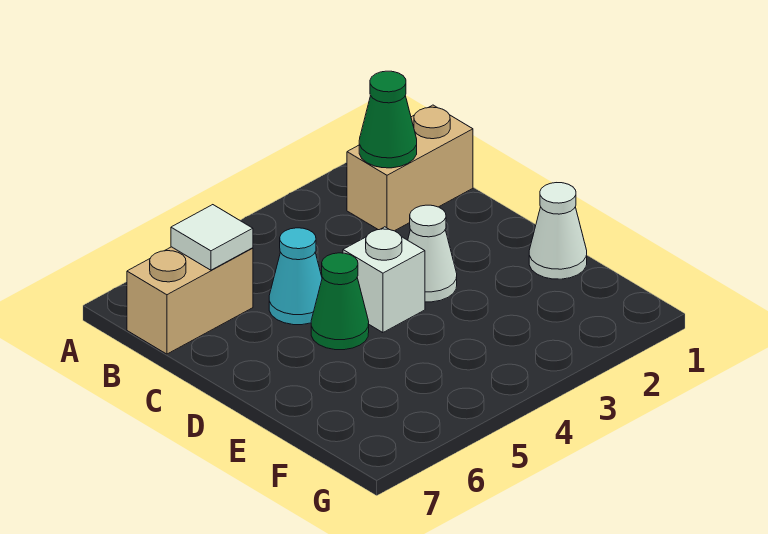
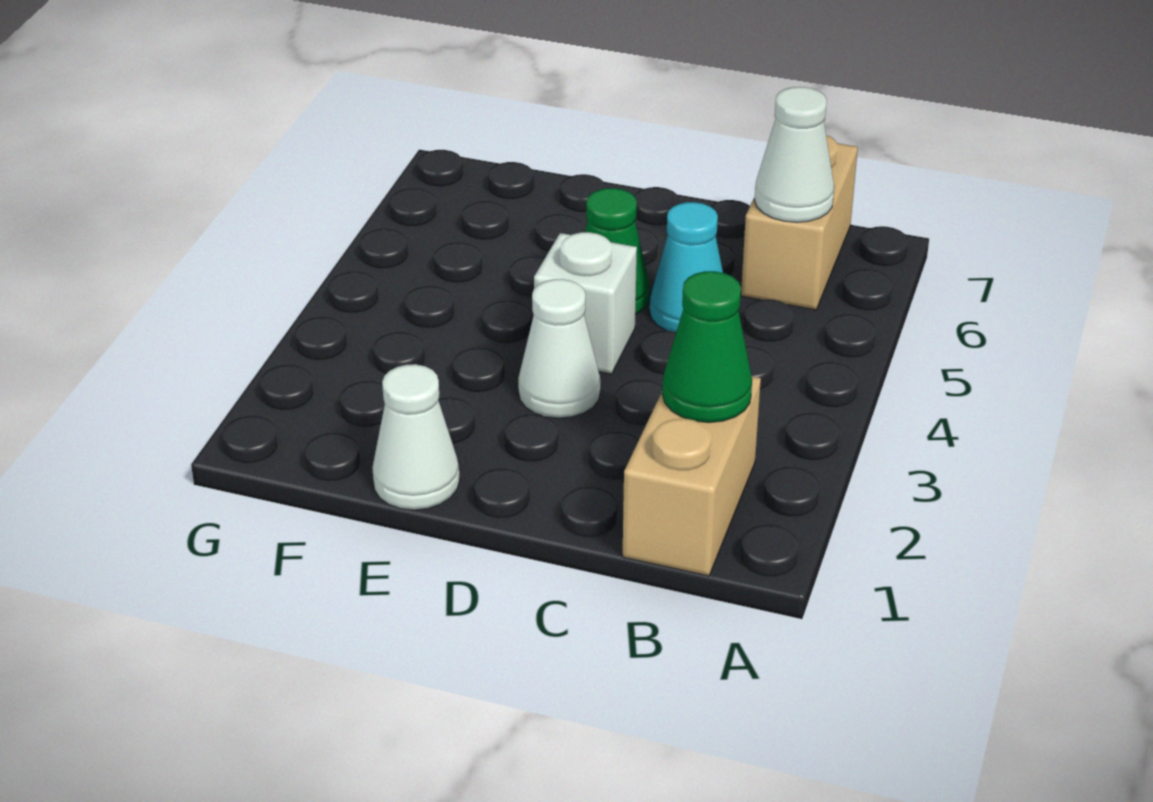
white tile B6 level 2 -> white cone B6 level 2

